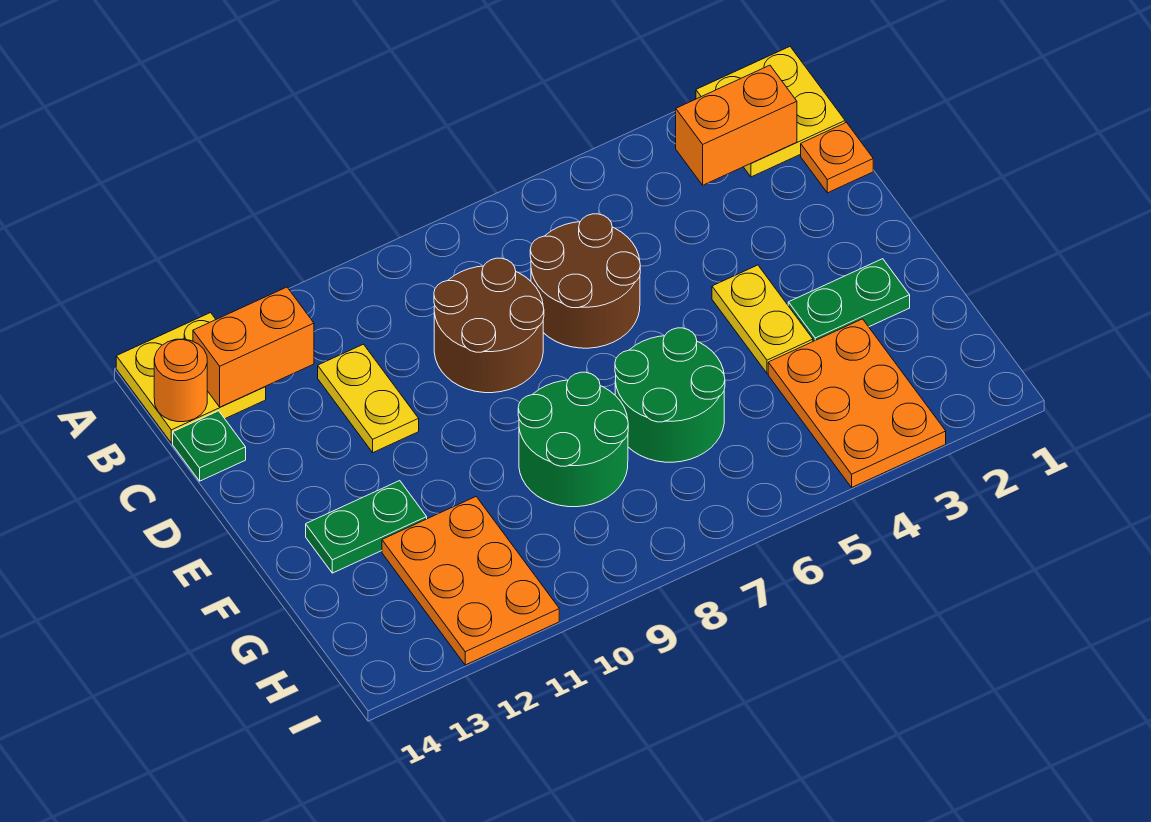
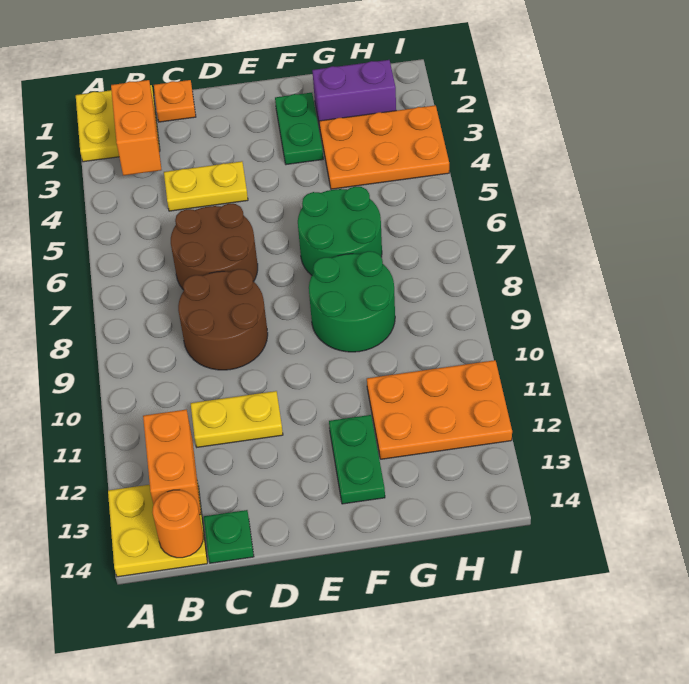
yellow plate E4:F4 level 1 -> yellow plate C4:D4 level 1
none -> purple brick G2:H2 level 1

